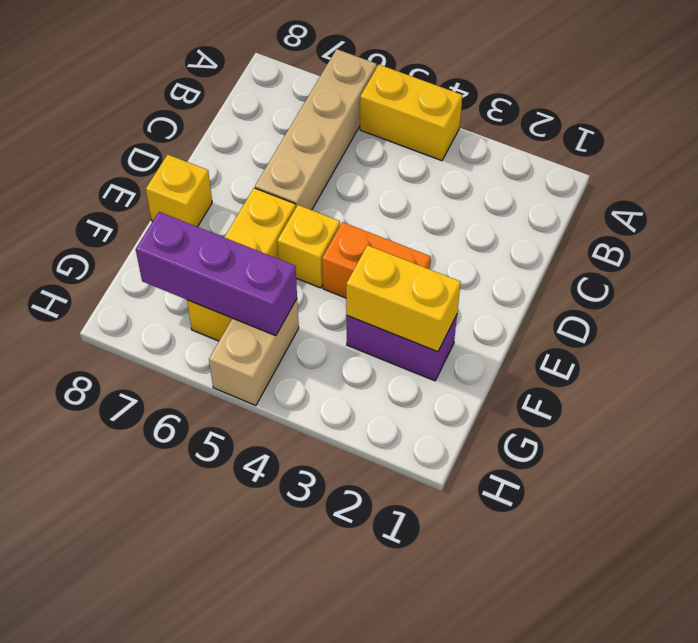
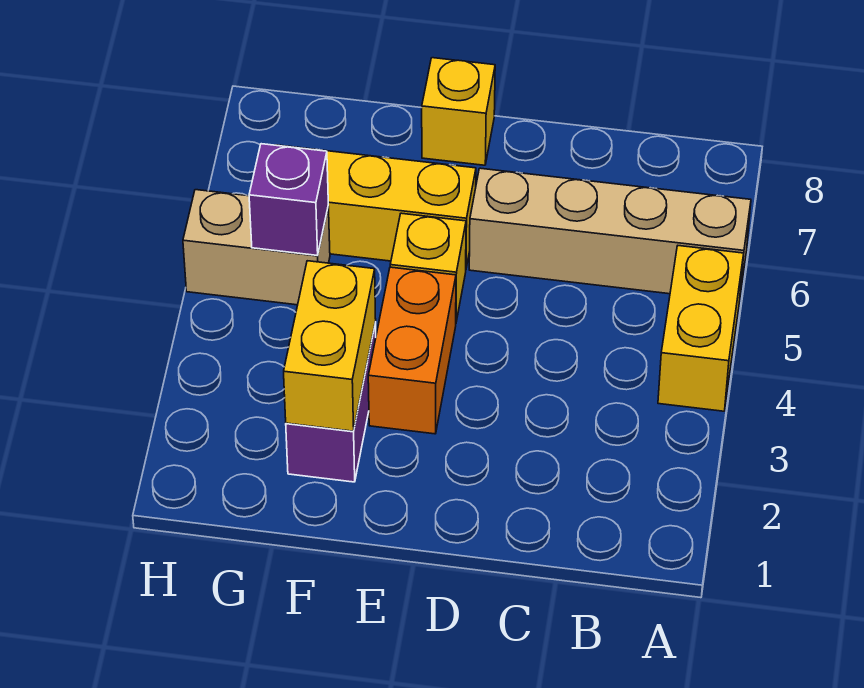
purple brick G5:G7 level 2 -> purple brick G5 level 2

